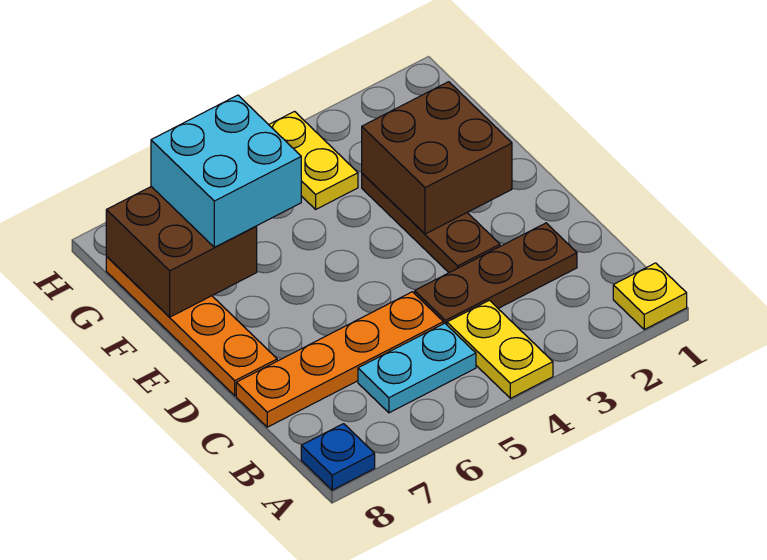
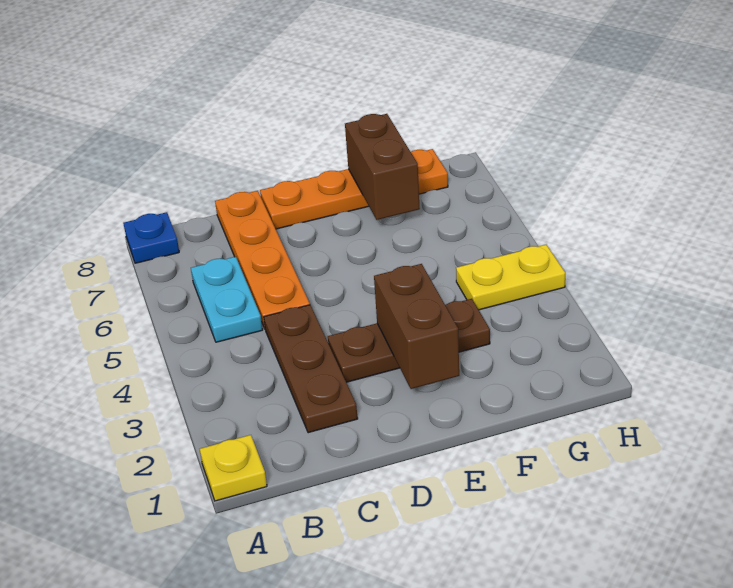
yellow plate A4:B4 level 1 -> none
brown brick E2:F3 level 2 -> brown brick E2:E3 level 2
cyan brick F6:G7 level 3 -> none
brown brick F7:G8 level 2 -> brown brick F7:F8 level 2

